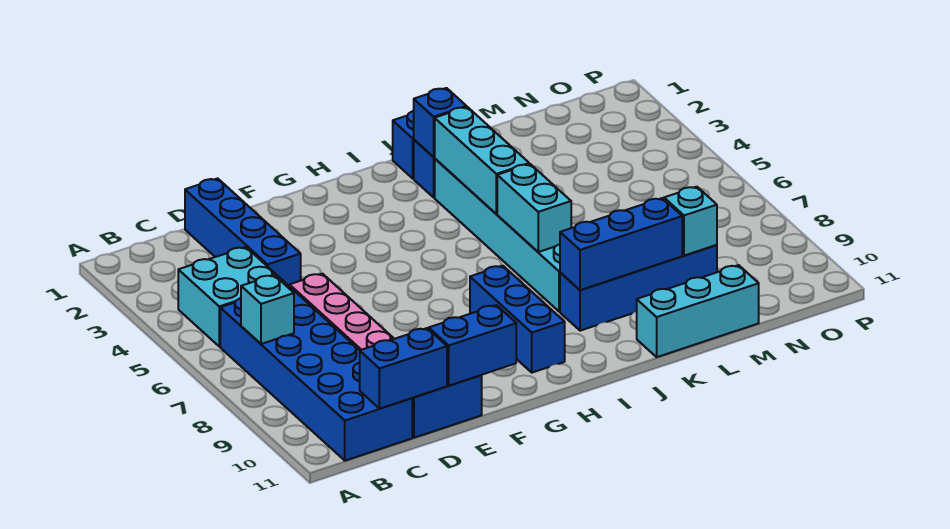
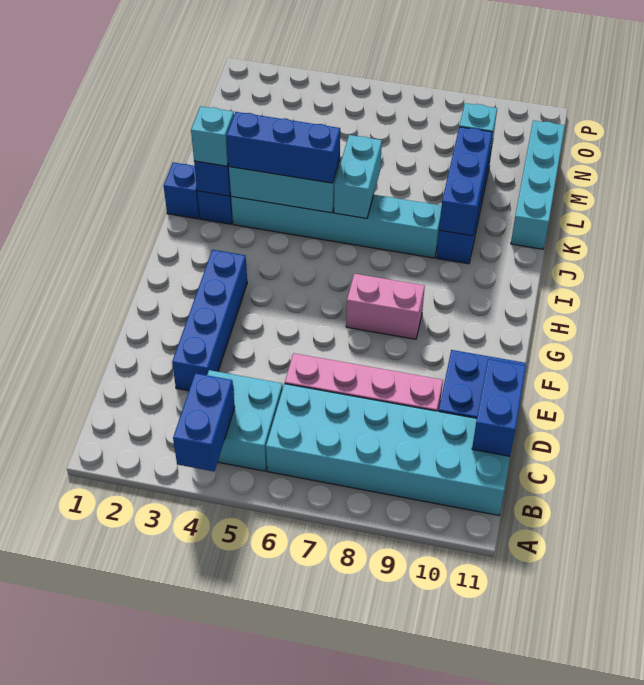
blue brick B6:C11 level 1 -> cyan brick B6:C11 level 1
cyan brick B7 level 2 -> cyan brick J2 level 3
blue brick D1:D4 level 1 -> blue brick D3:G3 level 1
blue brick E11:F11 level 2 -> blue brick A4:B4 level 2
none -> pink brick G7:G8 level 1
blue brick H8:H10 level 1 -> blue brick J3:J5 level 3
cyan brick J6:J7 level 2 -> cyan brick J6:K6 level 2
cyan brick K11:M11 level 1 -> cyan brick K11:N11 level 1

